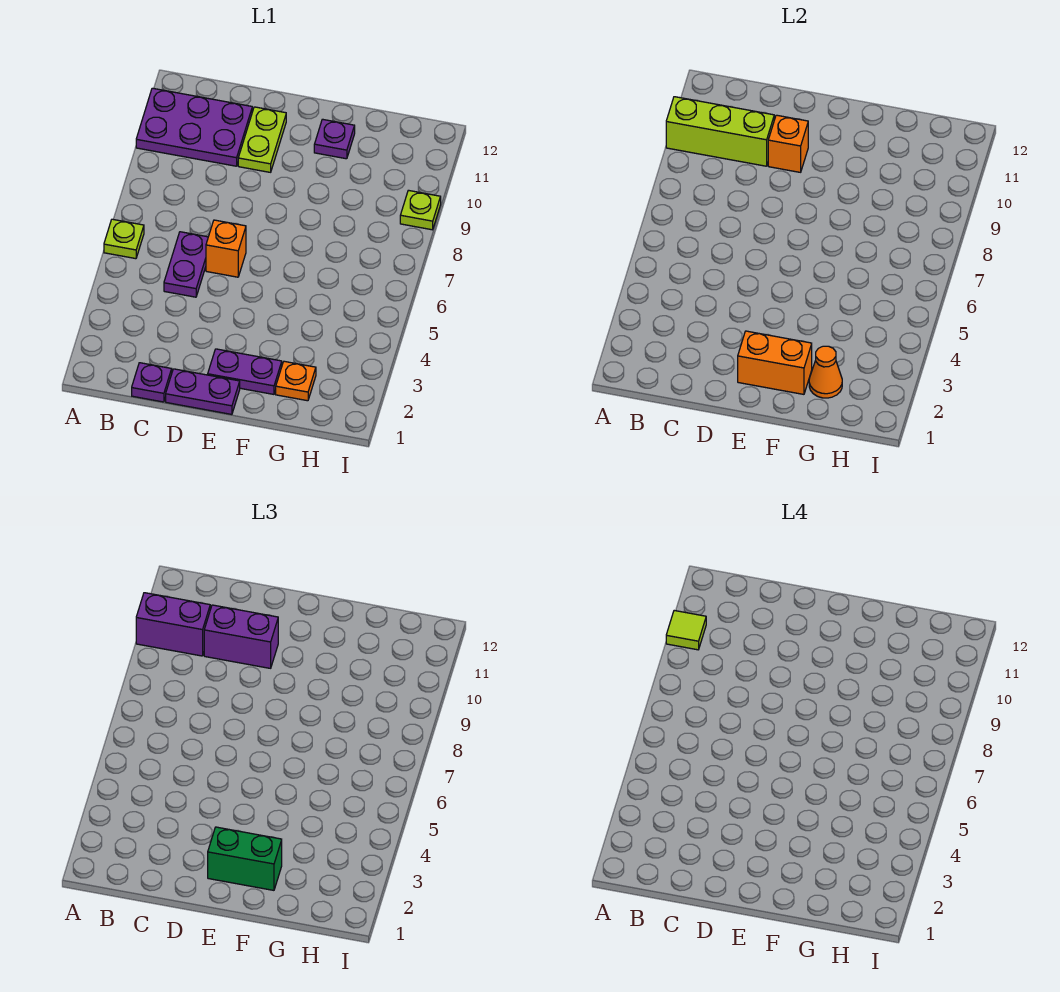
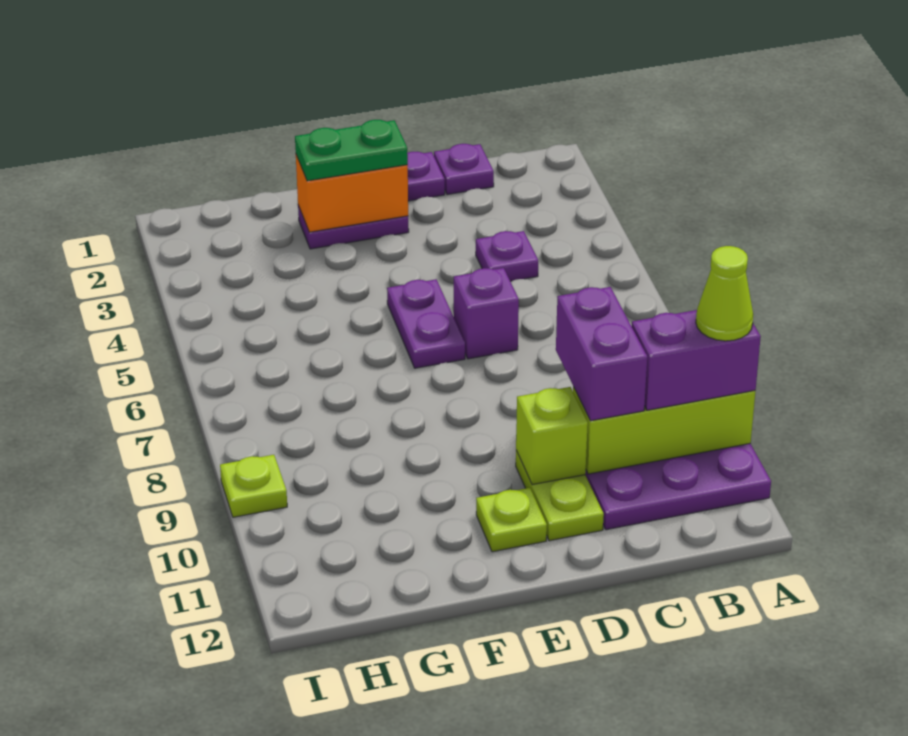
lime plate A6 level 1 -> lime plate E11 level 1
lime tile A10 level 4 -> lime cone A10 level 4
purple plate C5:C6 level 1 -> purple plate E5:E6 level 1
purple brick C10:D10 level 3 -> purple brick C9:C10 level 3
orange brick D6 level 1 -> purple brick D6 level 1
orange brick D10 level 2 -> lime brick D10 level 2
green brick E2:F2 level 3 -> green plate E2:F2 level 3
purple plate F11 level 1 -> purple plate C4 level 1
orange plate G2 level 1 -> none
orange cone G2 level 2 -> none

